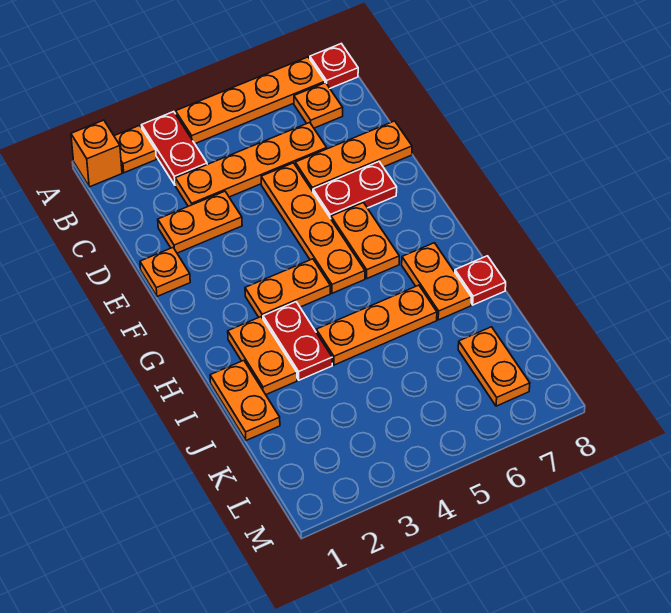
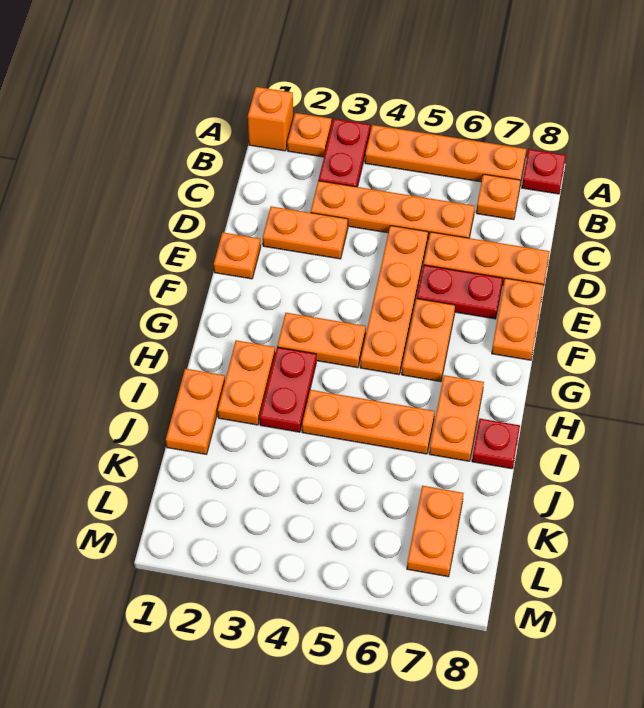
none -> orange plate E8:F8 level 1

